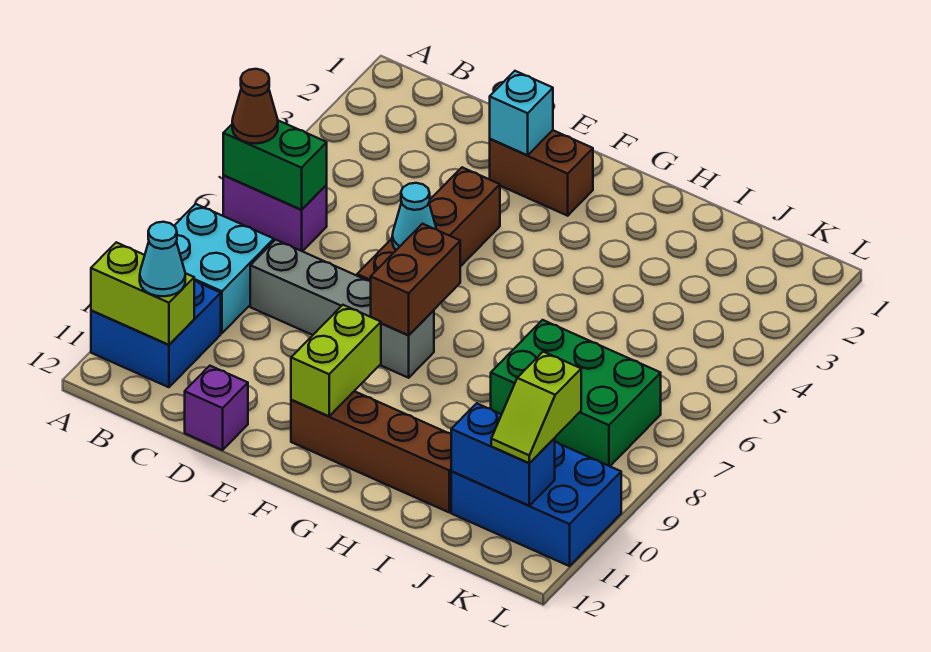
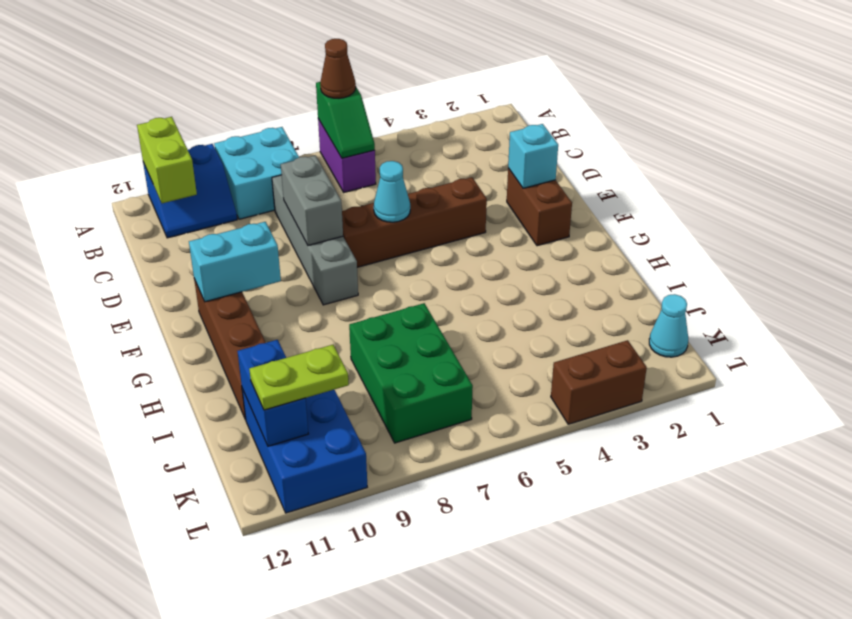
green brick A6:B6 level 2 -> green slope A6:B6 level 2 top A
blue brick A10:B11 level 1 -> blue slope A10:B11 level 1 top A
cyan cone B11 level 3 -> cyan cone K1 level 1
none -> grey brick D8:E8 level 2
purple brick D12 level 1 -> none
brown brick F7:F8 level 2 -> brown brick L3:L4 level 1
lime brick F10:F11 level 2 -> cyan brick F10:F11 level 2
lime slope K10:K11 level 3 top 10 -> lime plate K10:K11 level 3

